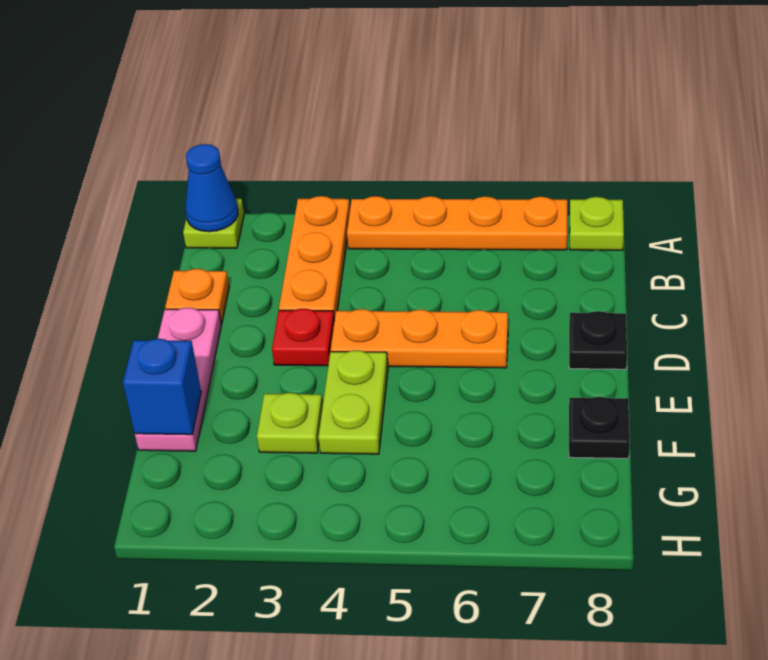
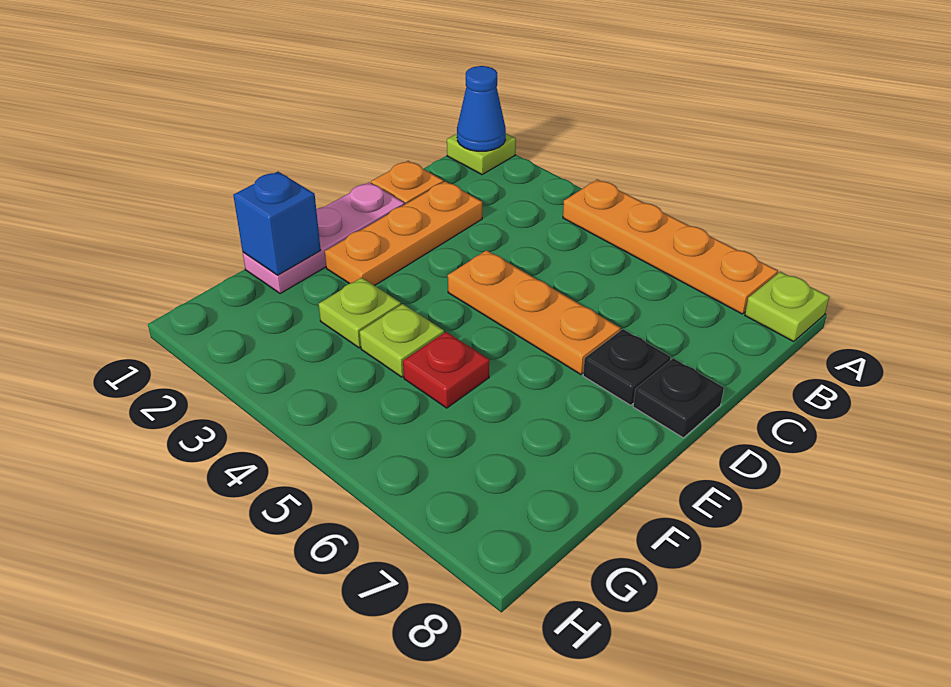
orange plate A3:C3 level 1 -> orange plate C2:E2 level 1
red plate D3 level 1 -> red plate F5 level 1
lime plate E4:F4 level 1 -> lime plate F4 level 1
black plate F8 level 1 -> black plate D7 level 1

